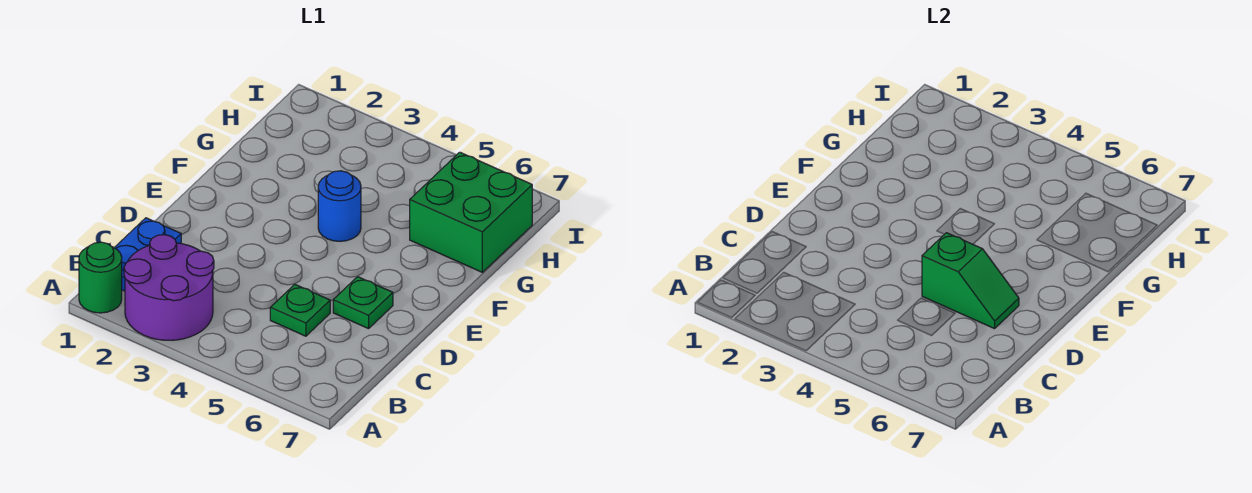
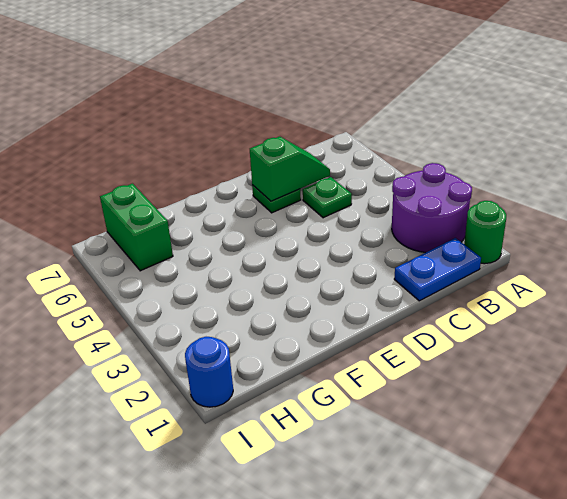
green slope D5:D6 level 2 top 5 -> green slope C6:D6 level 2 top D
blue round brick F4 level 1 -> blue round brick I1 level 1
green brick G6:H7 level 1 -> green brick H6:H7 level 1

